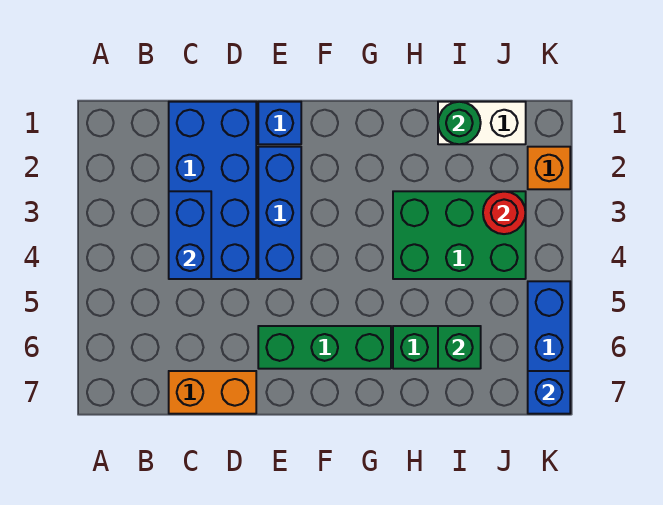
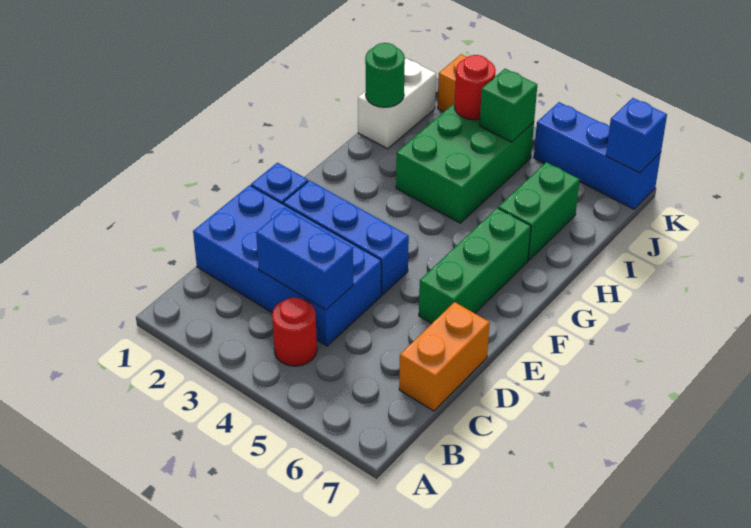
none -> red round brick B4 level 1
green brick I6 level 2 -> green brick J4 level 2

